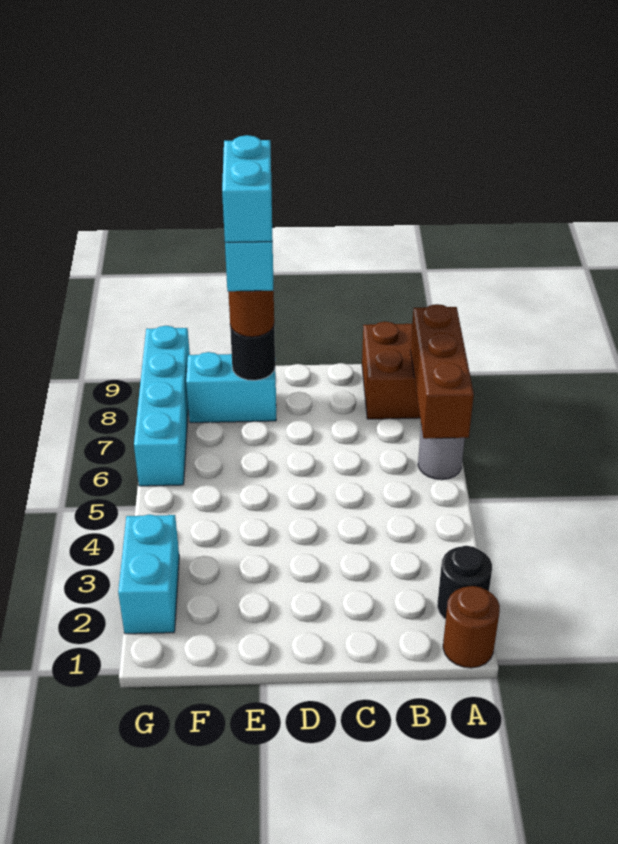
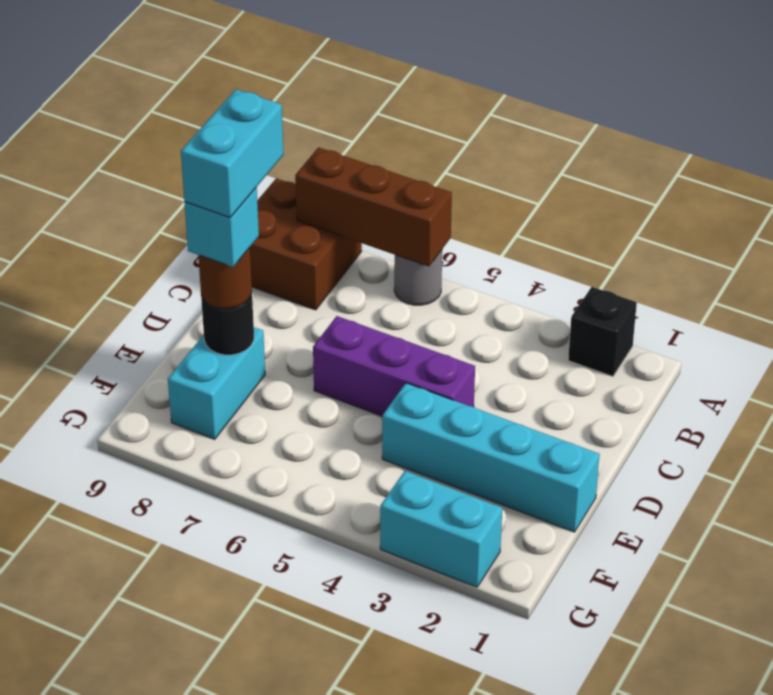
brown round brick A1 level 1 -> none
black round brick A2 level 1 -> black brick A2 level 1
none -> purple brick D4:D6 level 1
cyan brick E8:E9 level 5 -> cyan brick D8:E8 level 5
cyan brick G6:G9 level 1 -> cyan brick E1:E4 level 1

